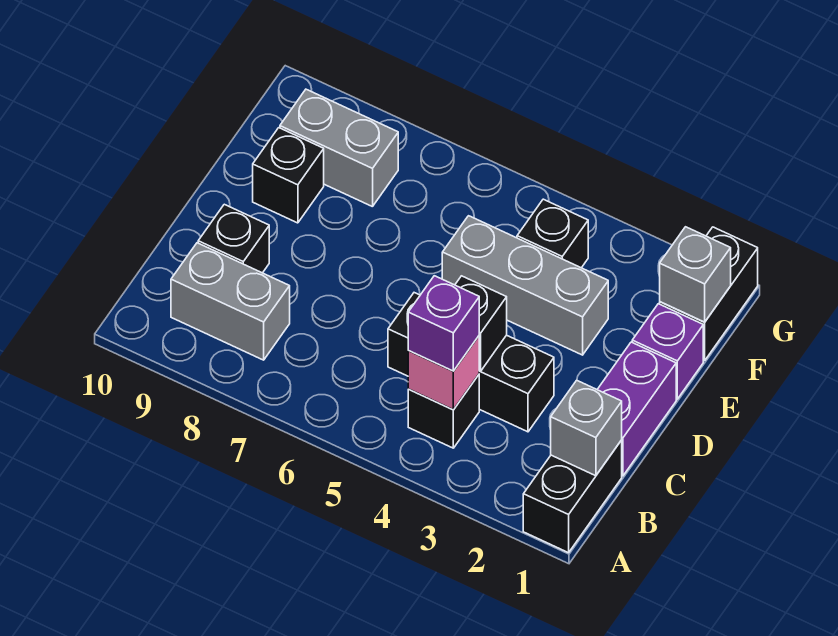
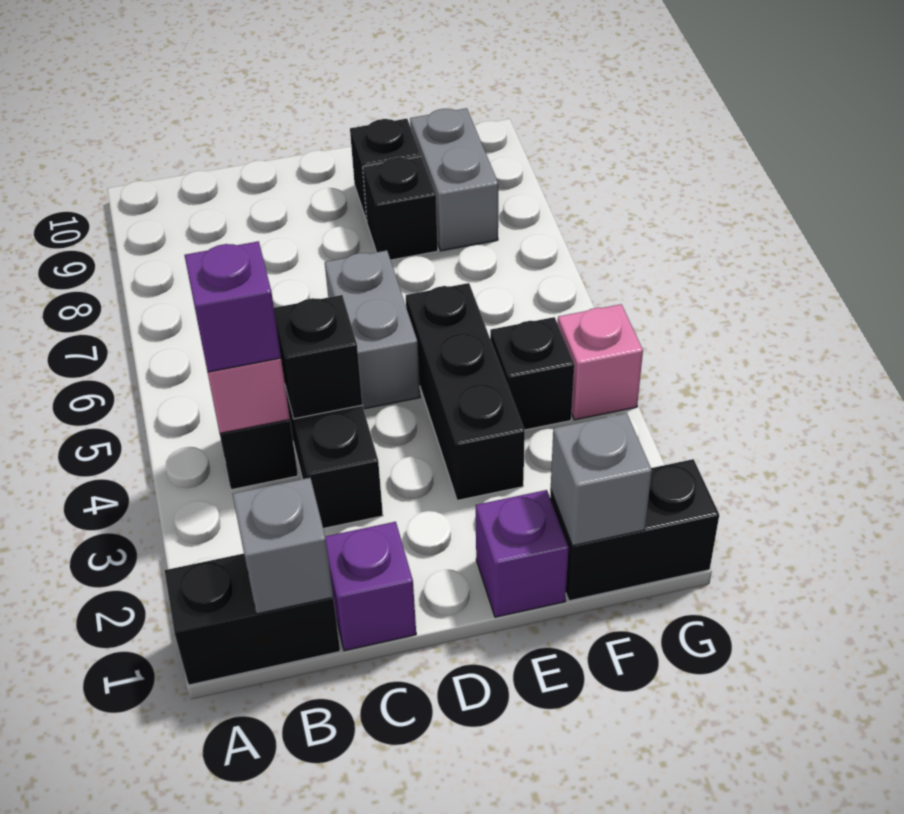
grey brick B8:B9 level 1 -> grey brick D5:D6 level 1
purple brick C1:D1 level 1 -> purple brick C1 level 1
black brick C9 level 1 -> black brick E8 level 1
grey brick E3:E5 level 1 -> black brick E3:E5 level 1
none -> pink brick G4 level 1

